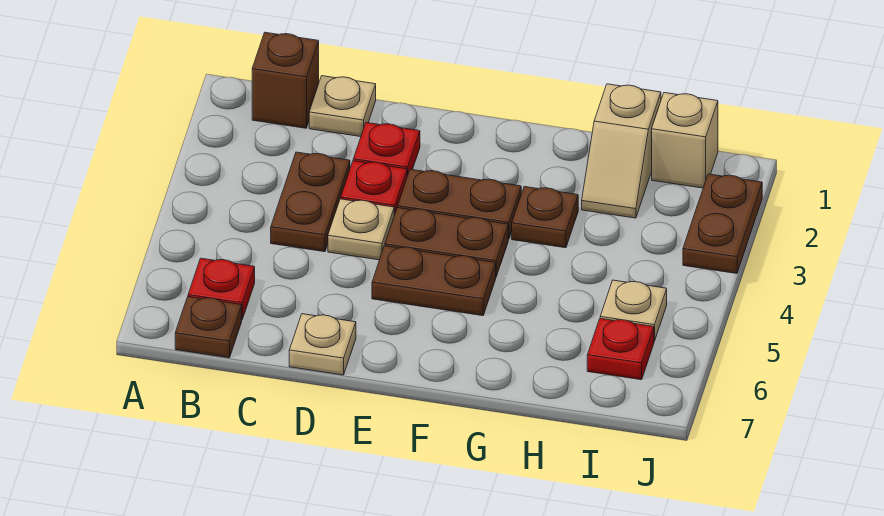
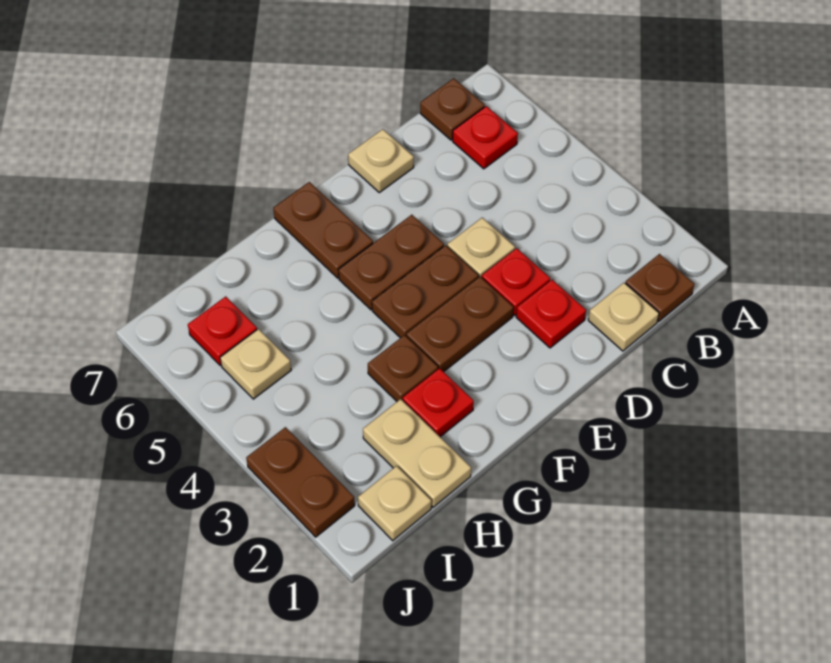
brown brick B1 level 1 -> brown plate B1 level 1
brown plate C3:C4 level 1 -> brown plate F6:F7 level 1
none -> red plate G2 level 1
tan slope H1:H2 level 1 top 1 -> tan plate H1:H2 level 1
tan brick I1 level 1 -> tan plate I1 level 1

